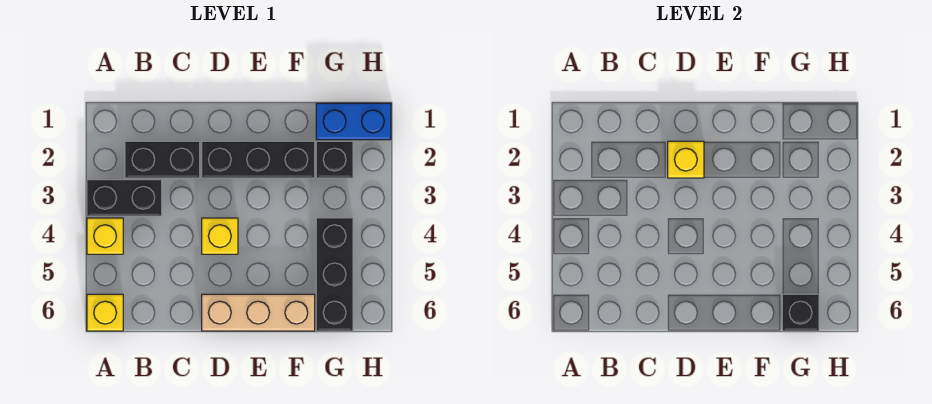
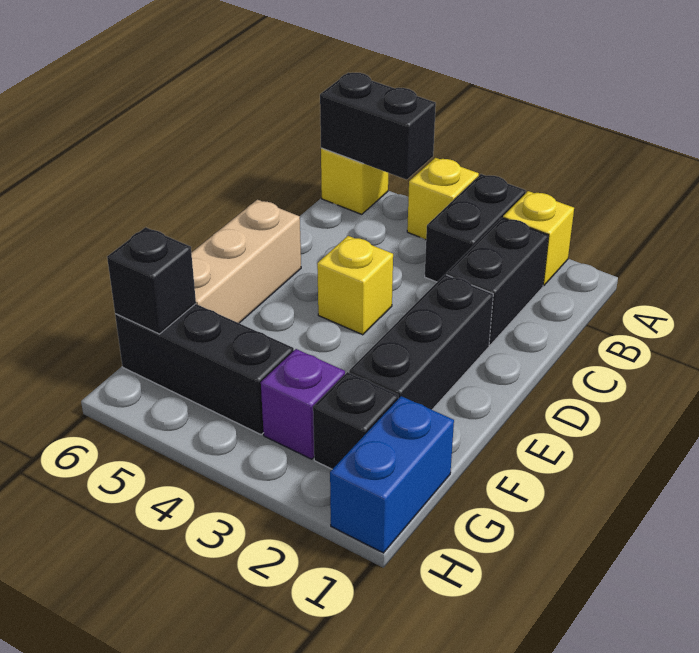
none -> black brick A5:A6 level 2
yellow brick D2 level 2 -> yellow brick A2 level 1
none -> purple brick G3 level 1

